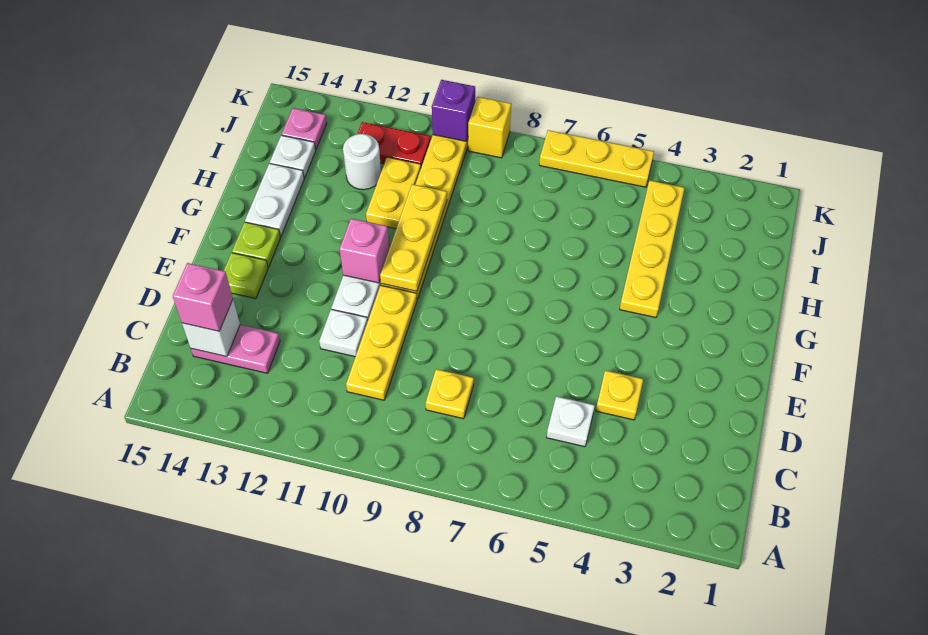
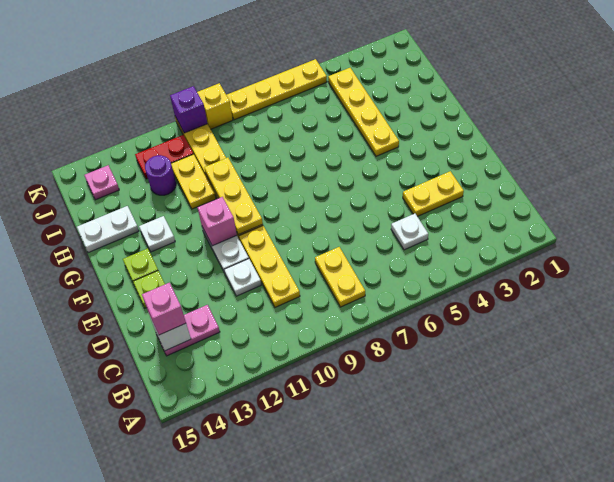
yellow plate C8 level 1 -> yellow plate B8:C8 level 1
yellow plate D4 level 1 -> yellow plate D3:D4 level 1
white plate G14:H14 level 1 -> white plate H14:H15 level 1
white round brick I12 level 1 -> purple round brick I12 level 1
white plate I14 level 1 -> white plate G13 level 1
yellow plate K5:K7 level 1 -> yellow plate K5:K8 level 1

